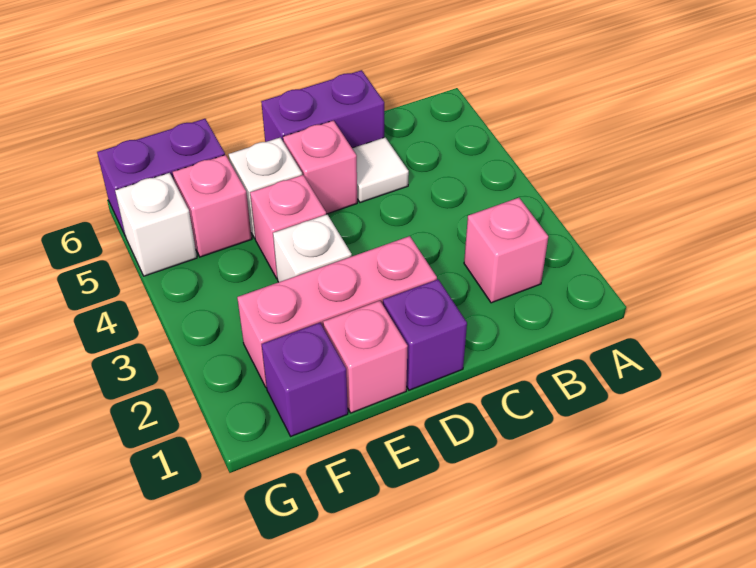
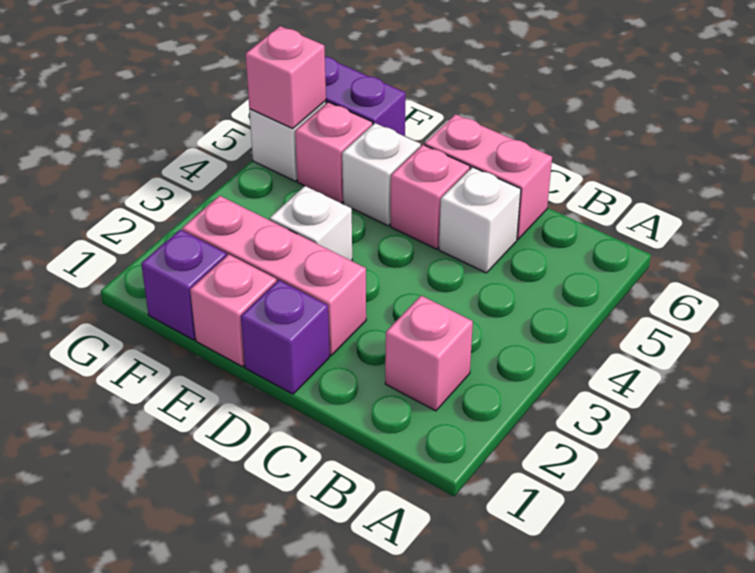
white tile C5 level 1 -> white brick C5 level 1
purple brick C6:D6 level 1 -> pink brick C6:D6 level 1
pink brick E4 level 1 -> pink brick G5 level 2

